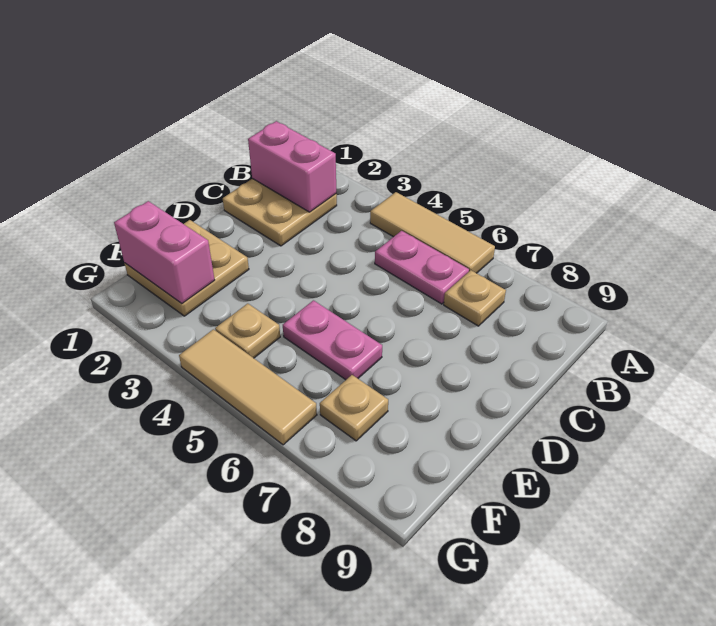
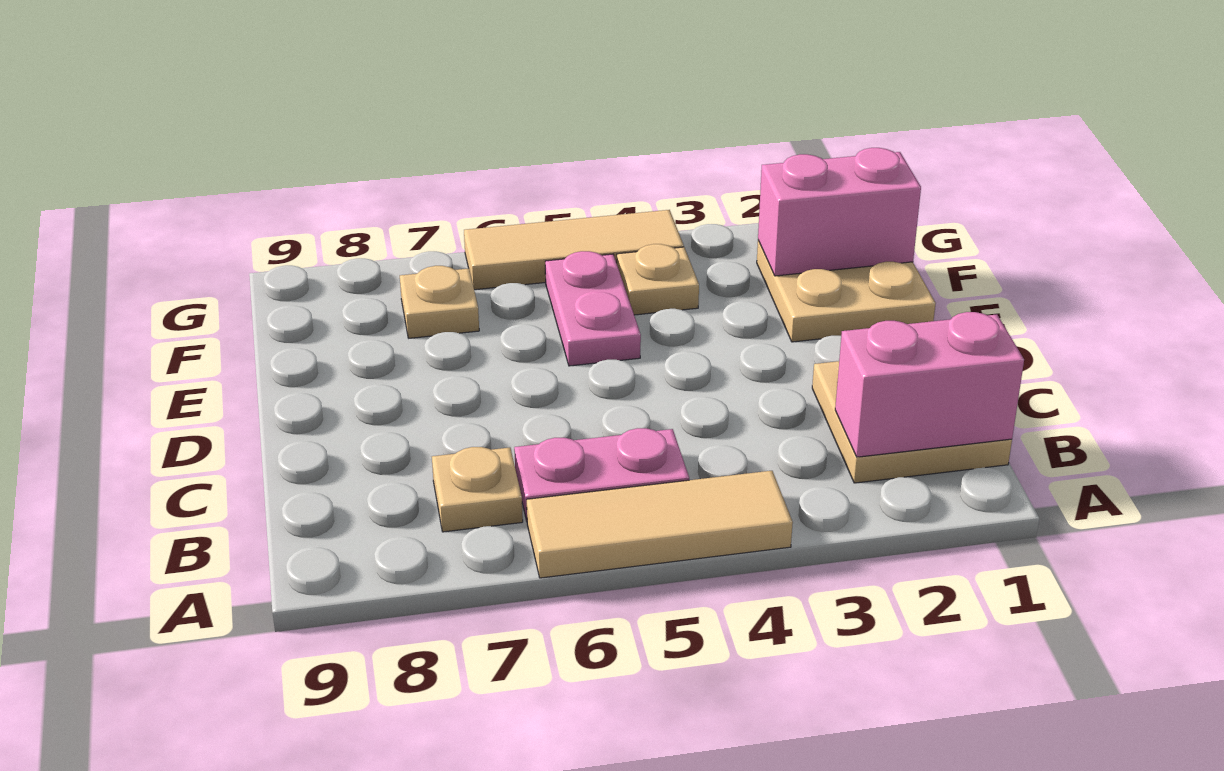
pink plate E5:E6 level 1 -> pink plate E5:F5 level 1

